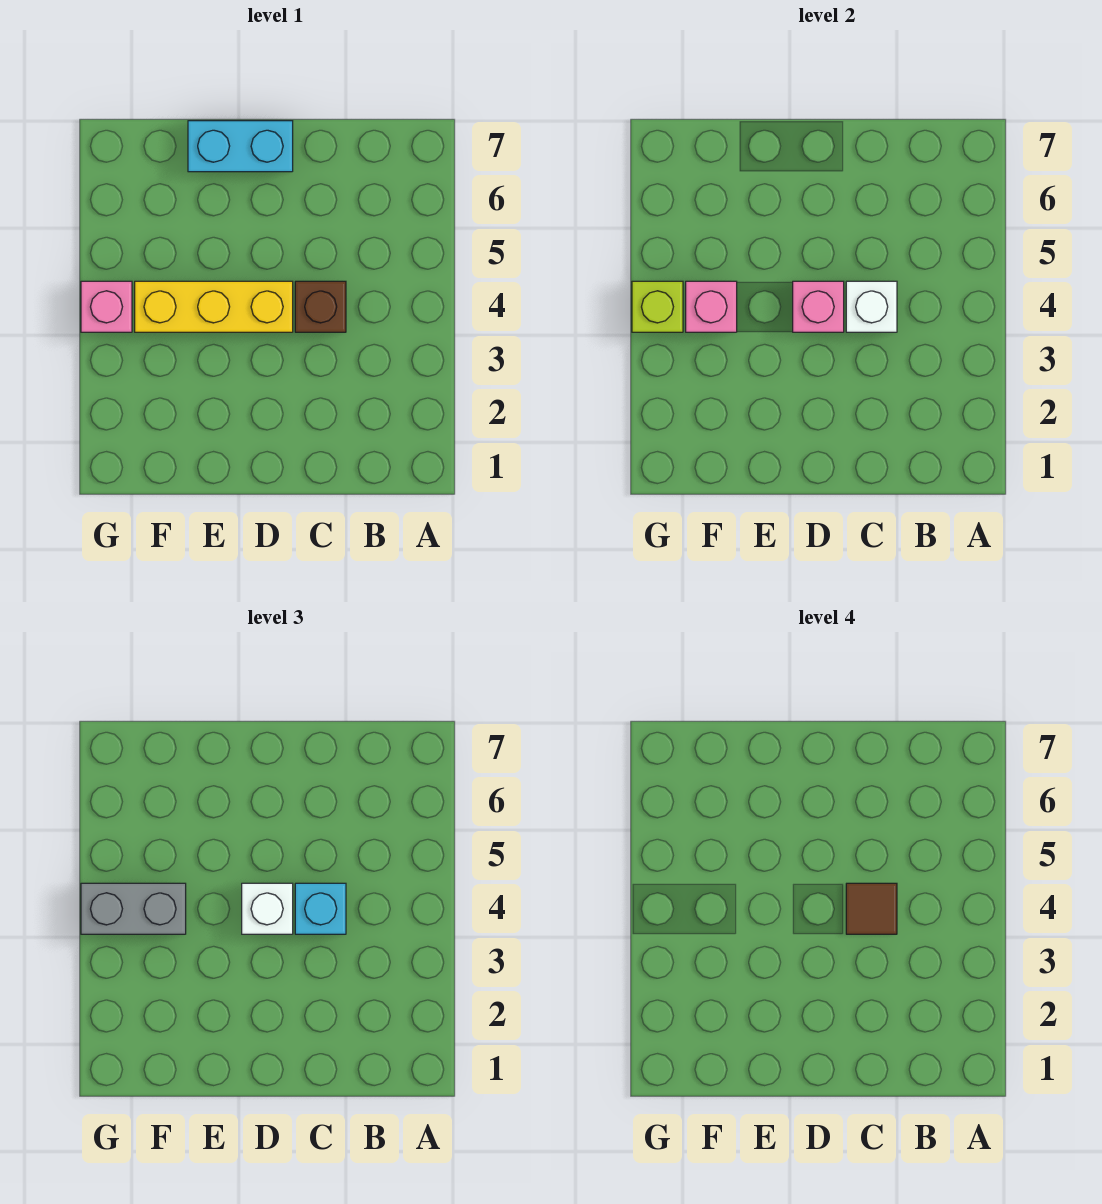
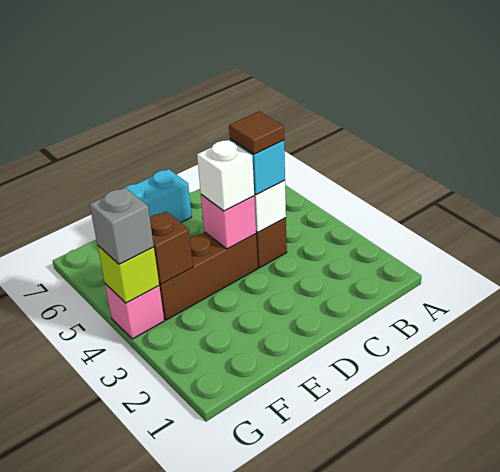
yellow brick D4:F4 level 1 -> brown brick D4:F4 level 1
pink brick F4 level 2 -> brown brick F4 level 2
grey brick F4:G4 level 3 -> grey brick G4 level 3

